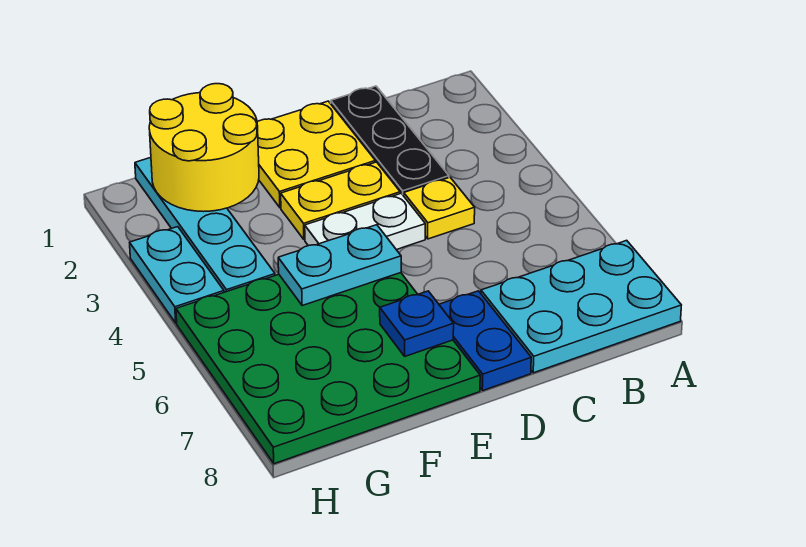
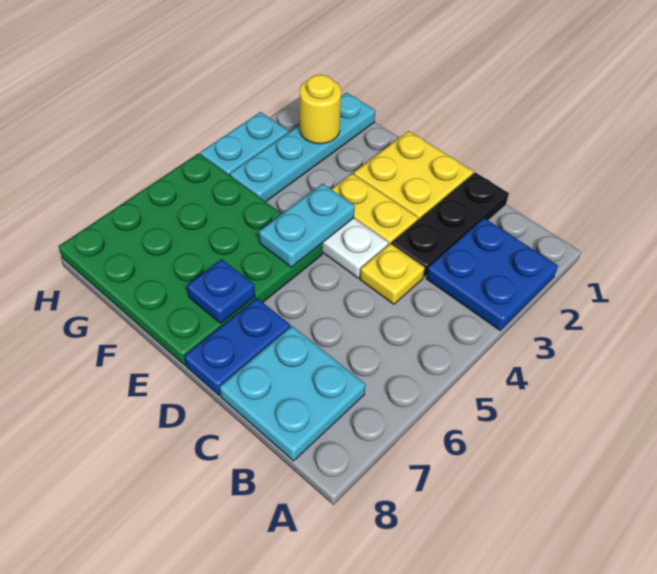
none -> blue plate A2:B3 level 1
cyan plate A7:C8 level 1 -> cyan plate B7:C8 level 1
cyan plate E5:F5 level 2 -> cyan plate E4:E5 level 2
yellow round brick F1:G2 level 2 -> yellow round brick G2 level 2

